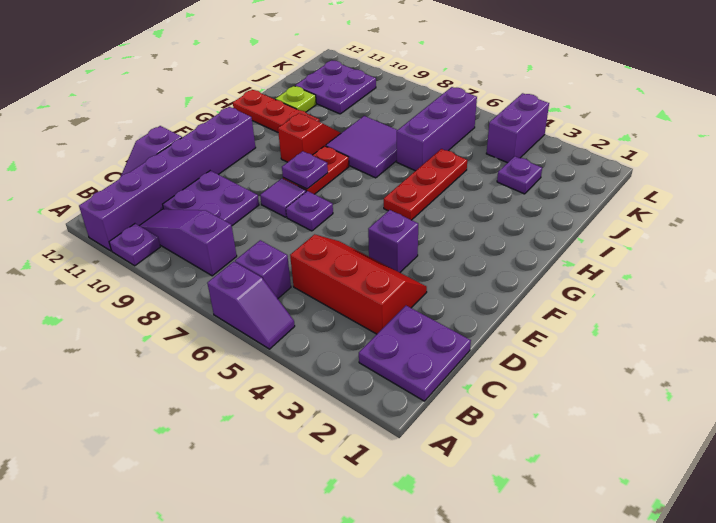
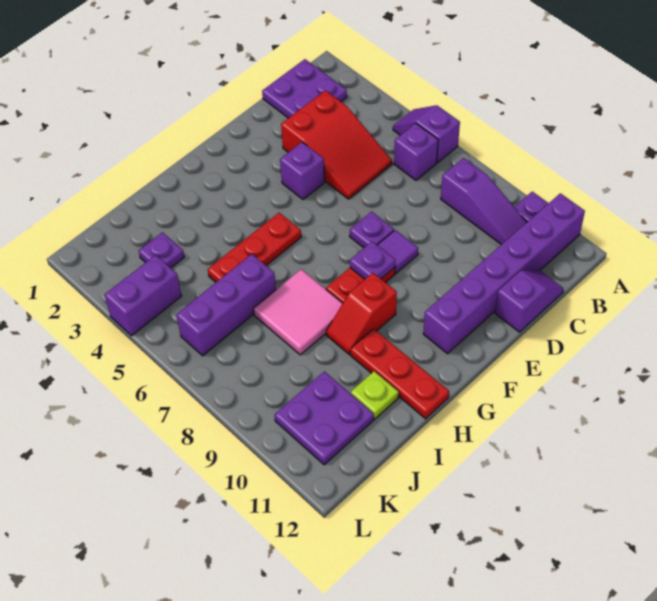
red slope C3:D5 level 1 top C -> red slope C3:D5 level 1 top 3
purple plate C9:D10 level 1 -> none
purple tile H7:I8 level 1 -> pink tile H7:I8 level 1

